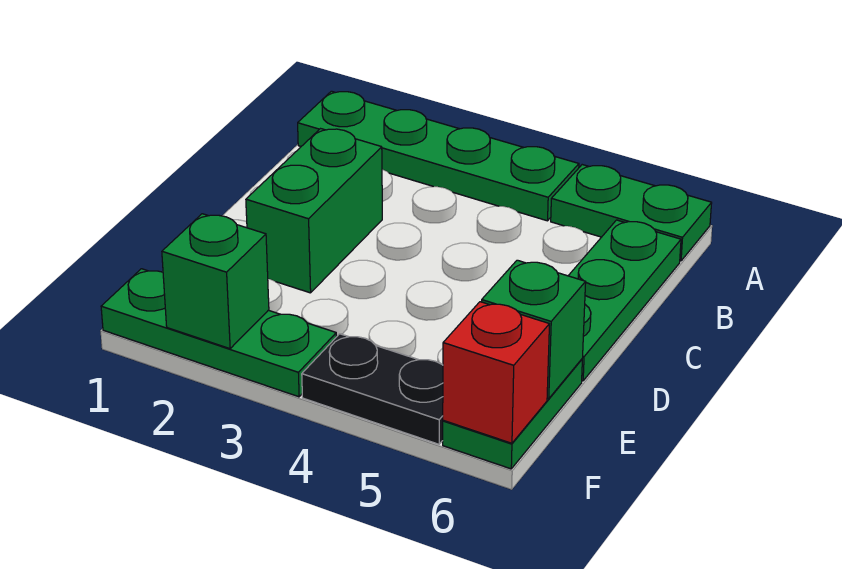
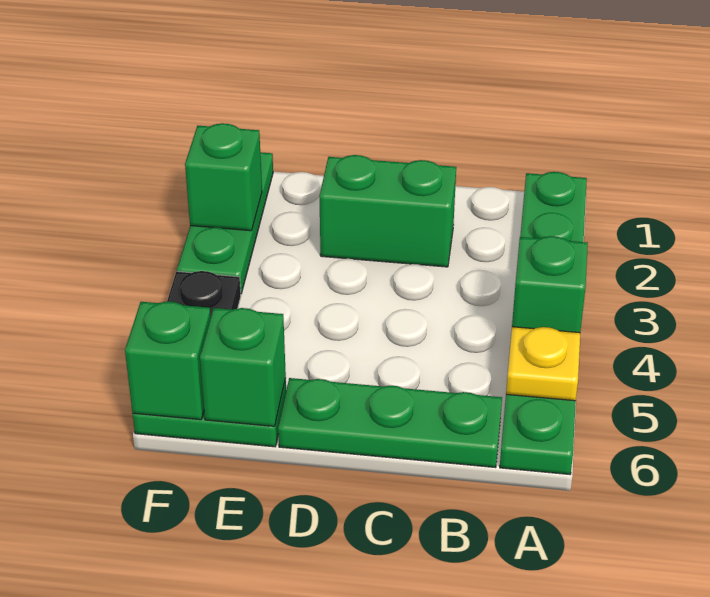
none -> green brick A4 level 2
none -> yellow plate A5 level 2
red brick F6 level 2 -> green brick F6 level 2

